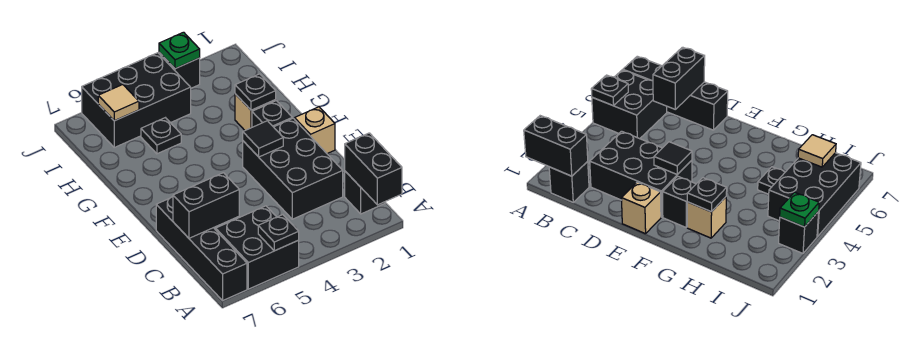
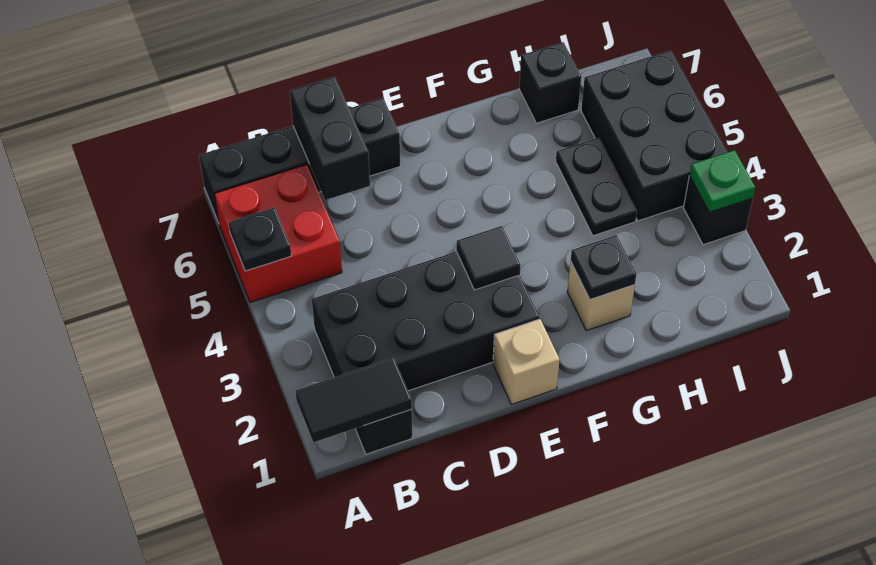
black brick A1:B1 level 2 -> black tile A1:B1 level 2
black brick A5:B6 level 1 -> red brick A5:B6 level 1
black brick C2:E3 level 1 -> black brick B2:E3 level 1
black brick F2 level 1 -> black brick H7 level 1
black plate H5 level 1 -> black plate H4:H5 level 1
tan tile I6 level 2 -> none

